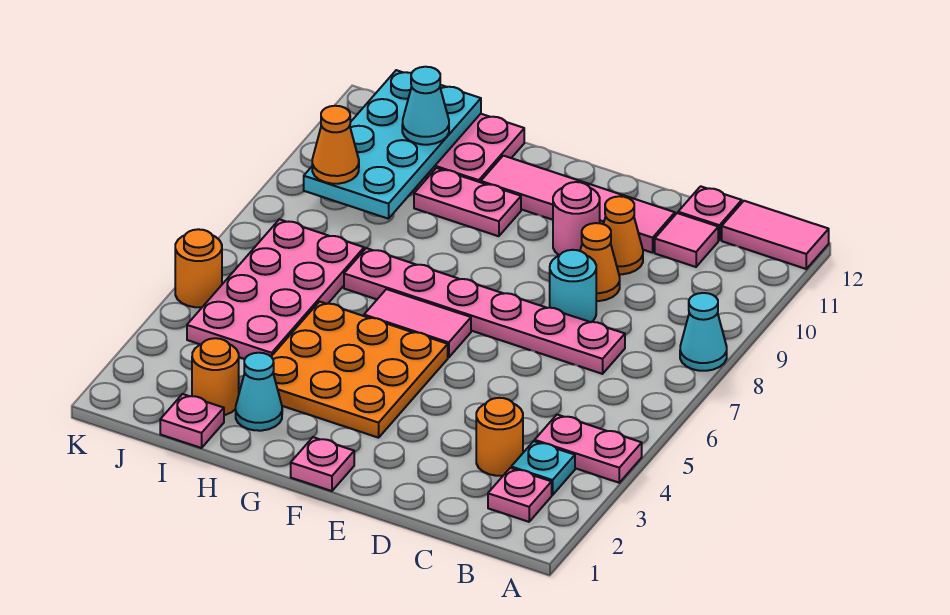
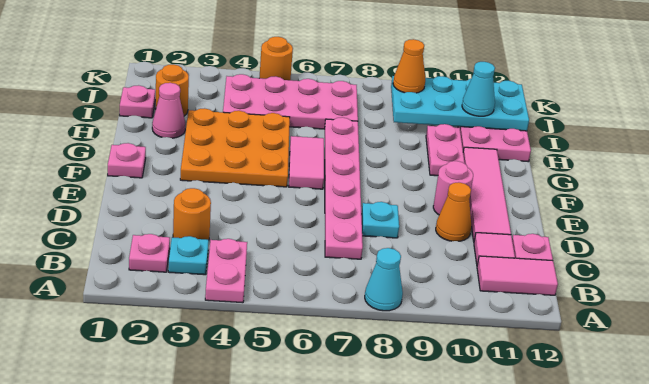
pink tile A12:B12 level 1 -> pink tile B11:B12 level 1
cyan round brick D8 level 1 -> cyan plate D8 level 1
orange cone D9 level 1 -> none
cyan cone H2 level 1 -> pink cone H2 level 1

